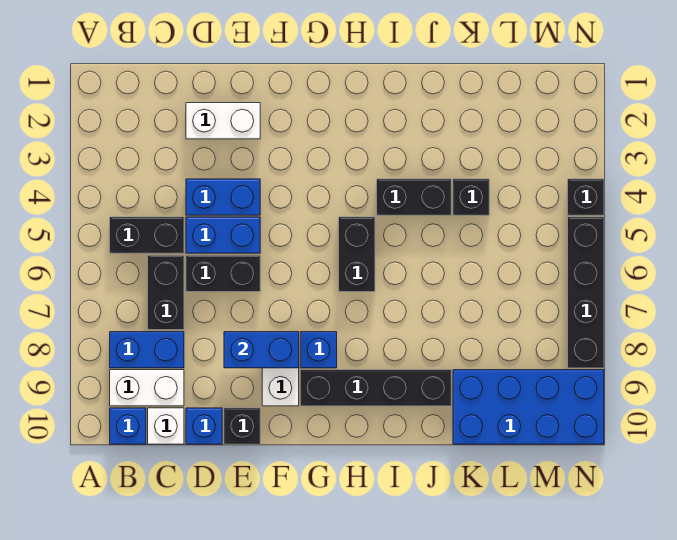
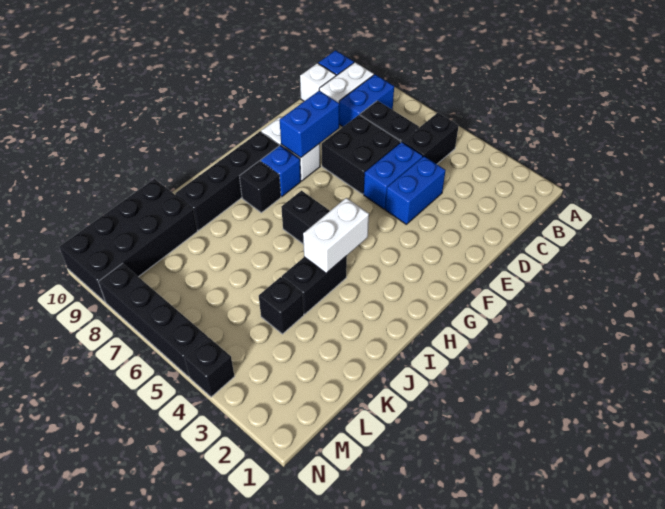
white brick D2:E2 level 1 -> white brick H4:I4 level 2
black brick D6:E6 level 1 -> black brick D6:E7 level 1
blue brick D10 level 1 -> none
black brick E10 level 1 -> black brick H8 level 1
blue brick K9:N10 level 1 -> black brick K9:N10 level 1

